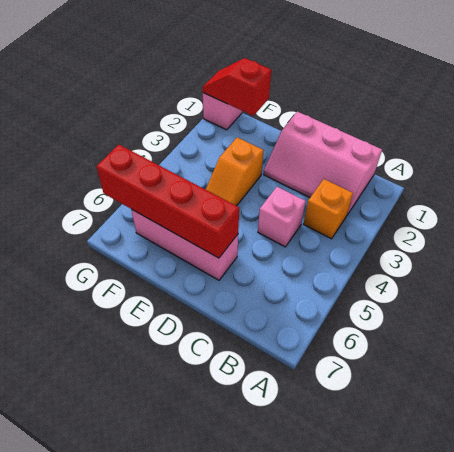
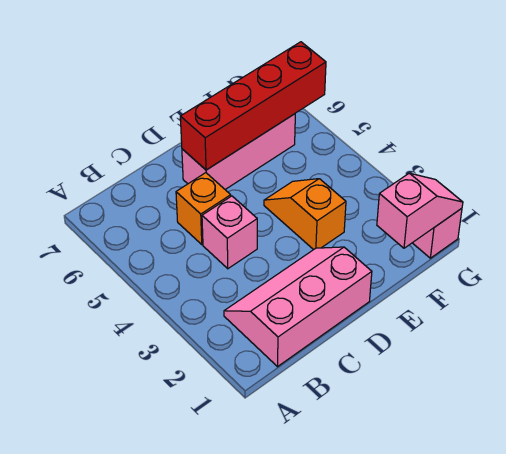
orange brick B3 level 1 -> orange brick C5 level 1
red slope F1:G1 level 2 top F -> pink slope F1:G1 level 2 top F

